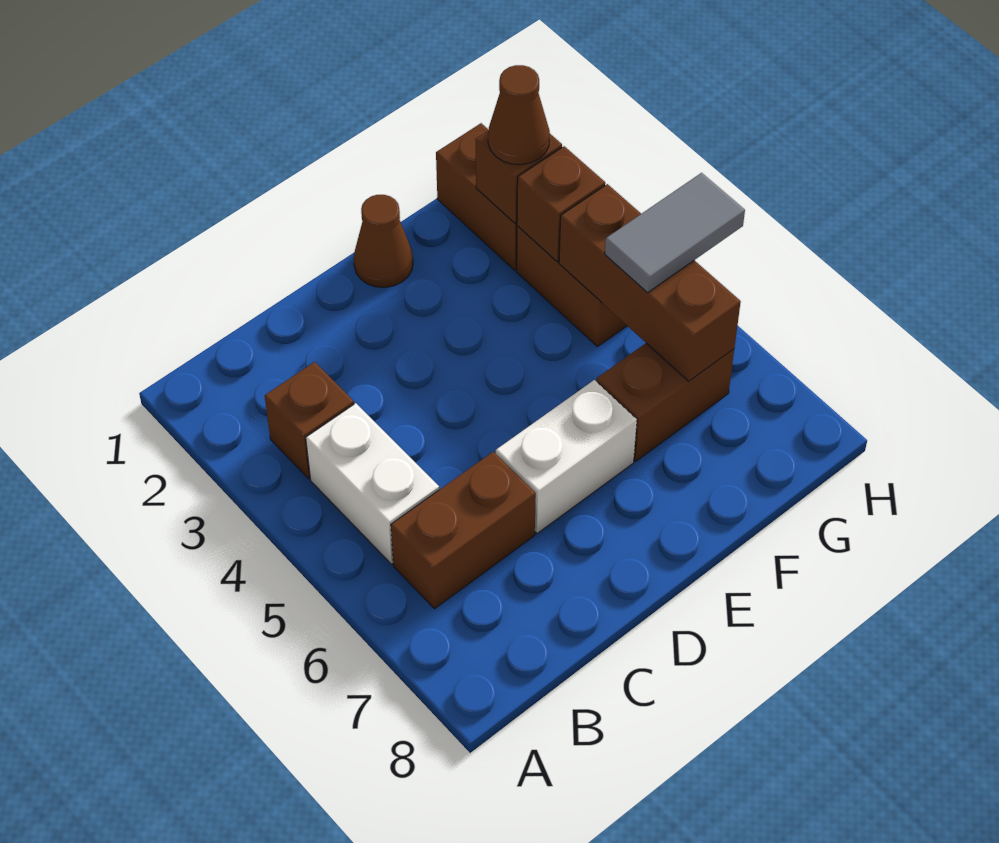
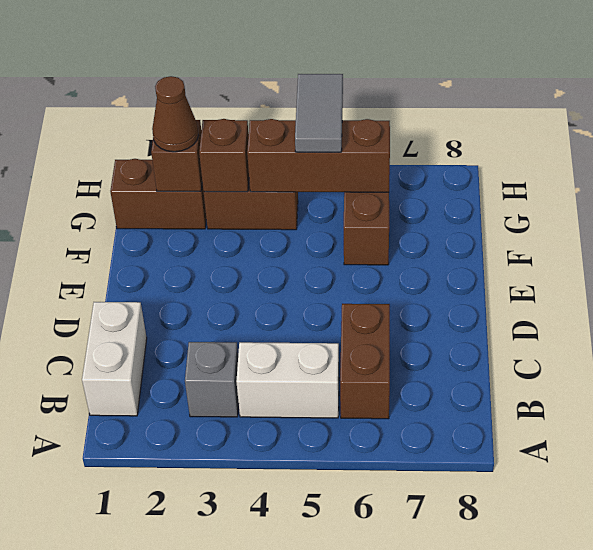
brown brick B3 level 1 -> grey brick B3 level 1
white brick D6:E6 level 1 -> white brick B1:C1 level 1
brown cone E1 level 1 -> none

